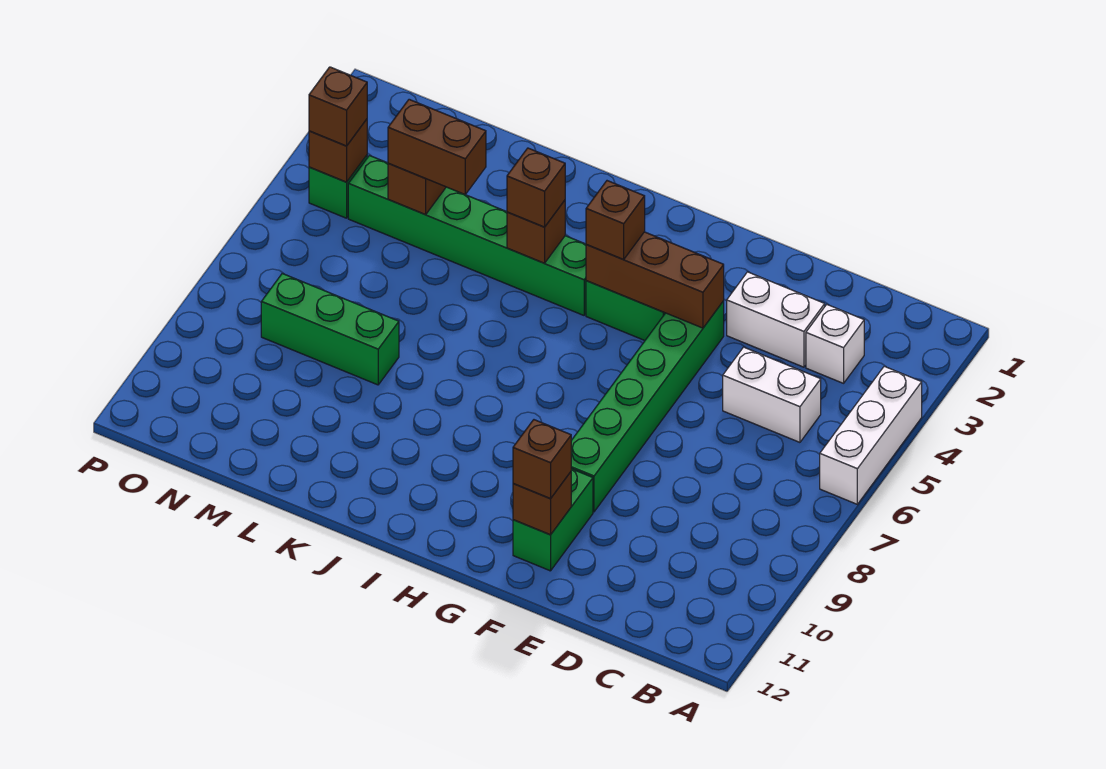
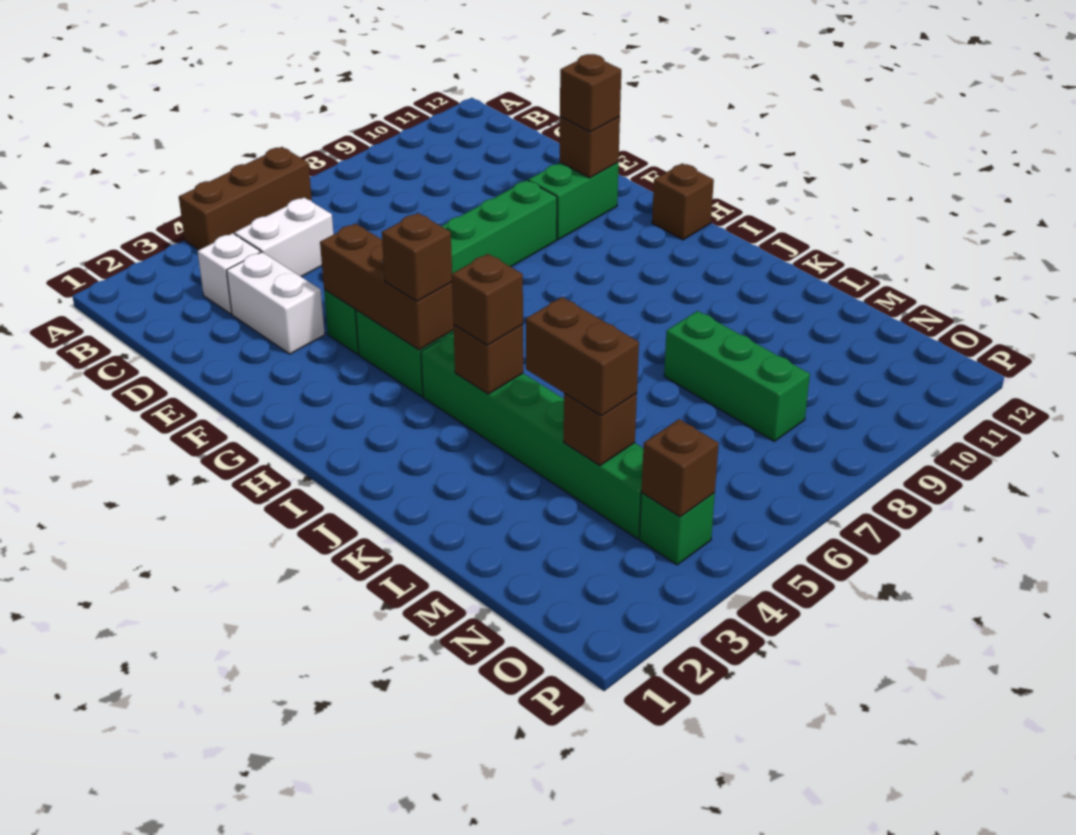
white brick A4:A6 level 1 -> brown brick A4:A6 level 1
white brick C5:D5 level 1 -> white brick C4:C5 level 1
brown brick O4 level 3 -> brown brick H12 level 1

